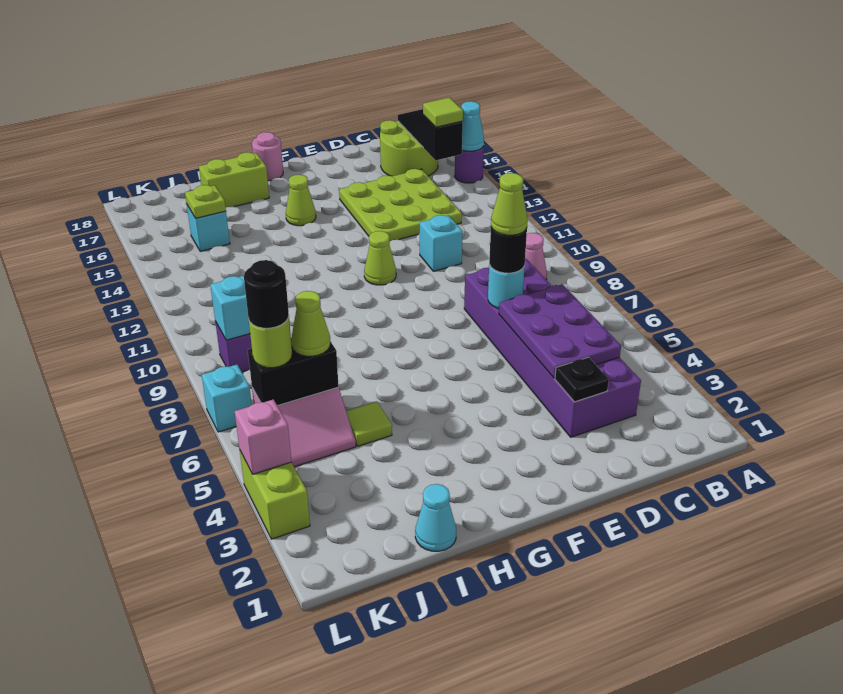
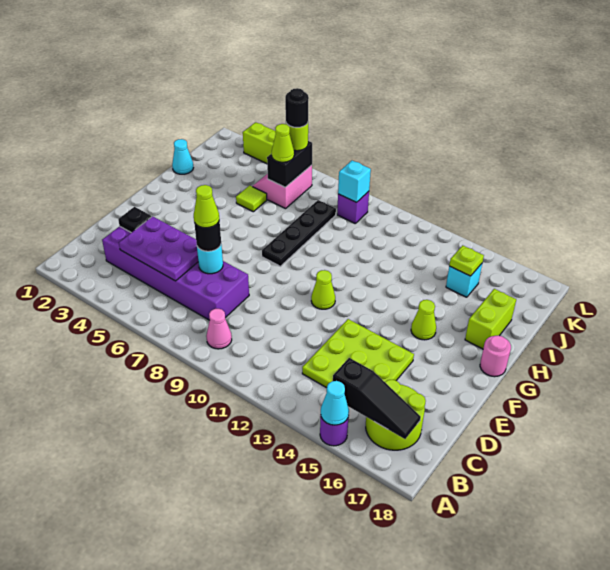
lime tile B15 level 3 -> none
cyan brick D11 level 1 -> none
none -> black plate G8:J8 level 1
pink brick L4 level 2 -> none
cyan brick L7 level 1 -> none

